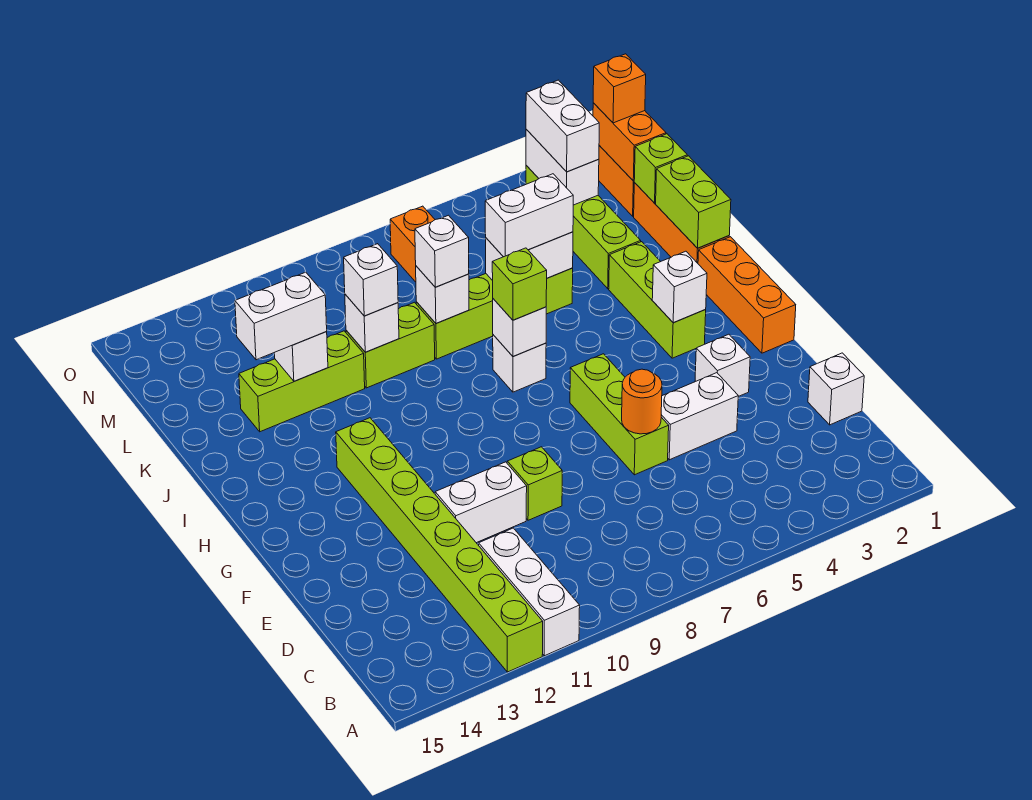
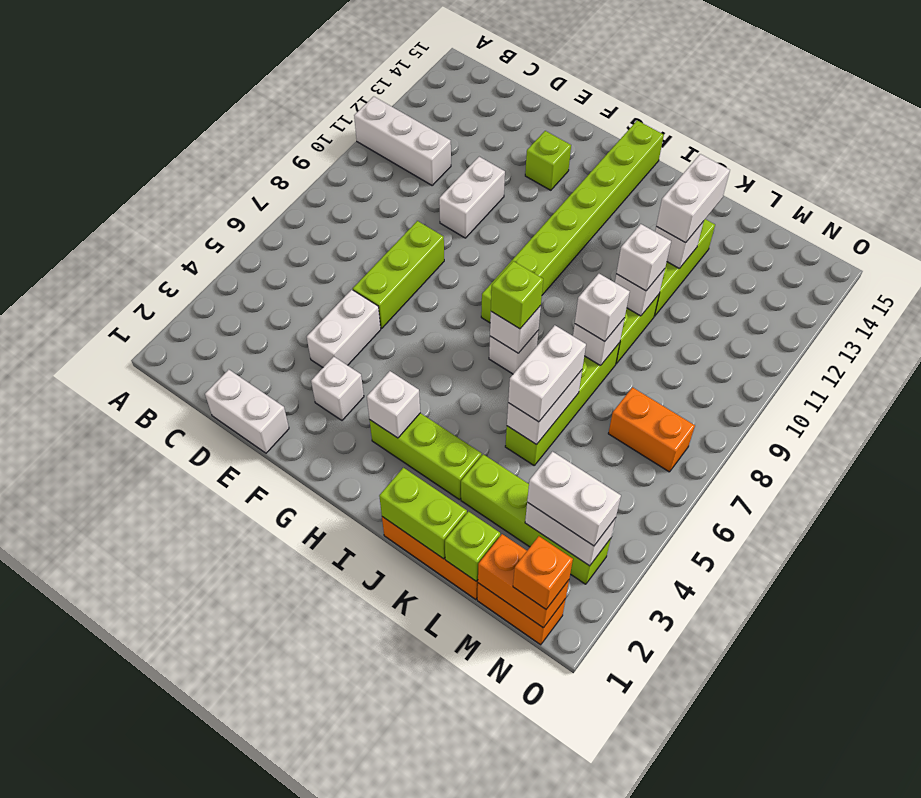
lime brick A12:H12 level 1 -> lime brick H8:H15 level 1
white brick D1 level 1 -> white brick D1:E1 level 1
lime brick E6:G6 level 1 -> lime brick E6:E8 level 1
orange round brick E6 level 2 -> none
lime brick E9 level 1 -> lime brick F13 level 1
orange brick G1:I1 level 1 -> none

